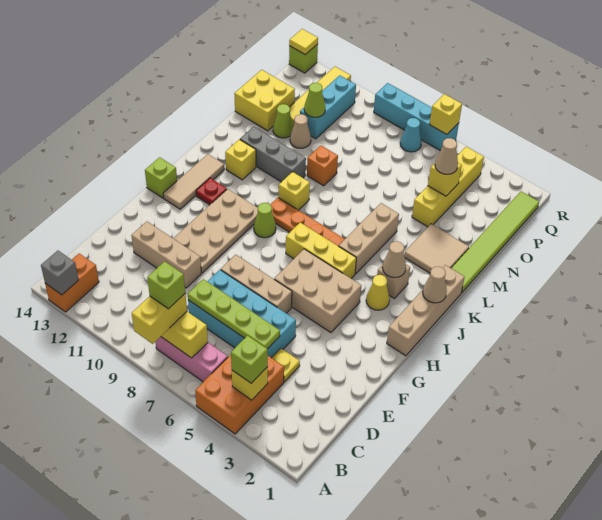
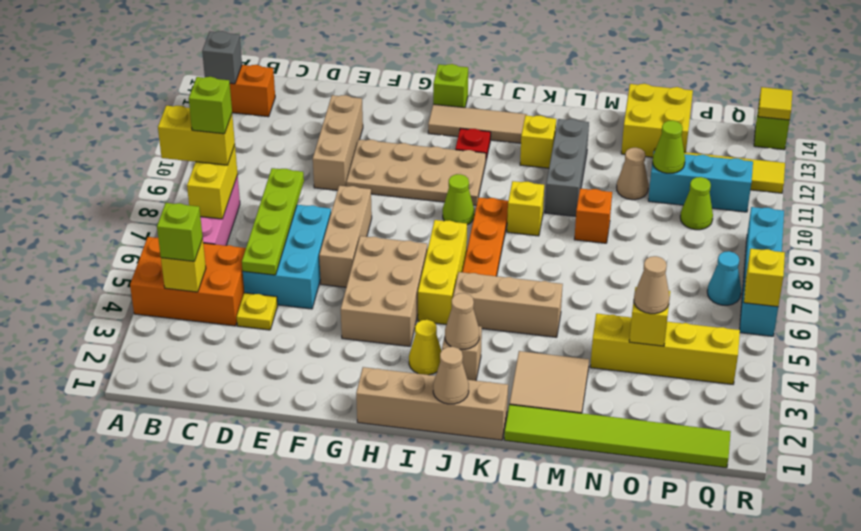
cyan brick D5:E8 level 1 -> cyan brick D5:E7 level 1
lime cone N12 level 1 -> lime cone P10 level 1

